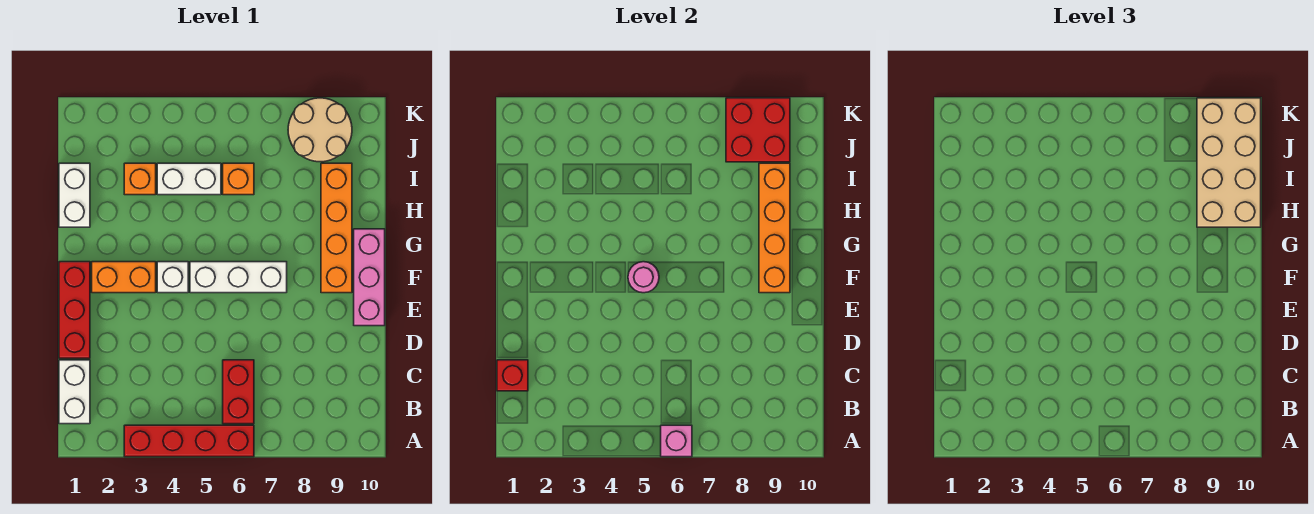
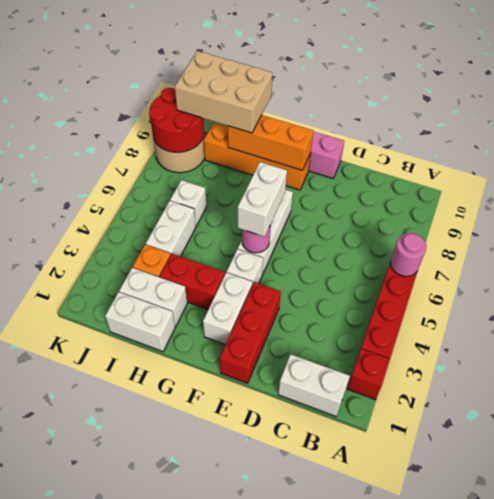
pink brick A6 level 2 -> pink round brick A6 level 2
red brick B6:C6 level 1 -> red brick G3:H3 level 1
red brick C1 level 2 -> red brick A2 level 1
red brick D1:F1 level 1 -> red brick E1:E3 level 1
orange brick F2:F3 level 1 -> white brick F2:F3 level 1
none -> white brick F5:F6 level 3
orange brick F9:I9 level 2 -> orange brick F9:H9 level 2
none -> white brick H2:I2 level 1
tan brick H9:K10 level 3 -> tan brick H9:J10 level 3
orange brick I6 level 1 -> white brick I6 level 1
red brick J8:K9 level 2 -> red round brick J8:K9 level 2

